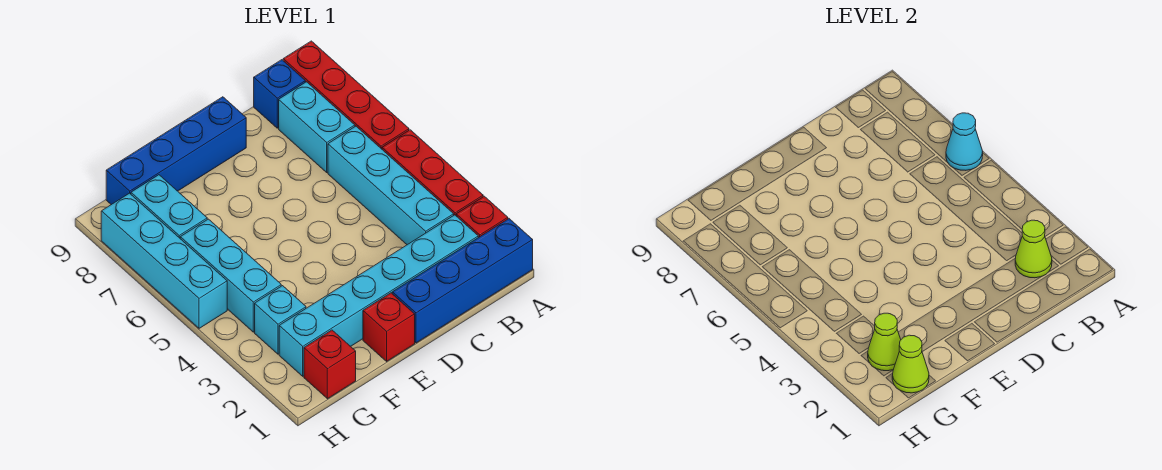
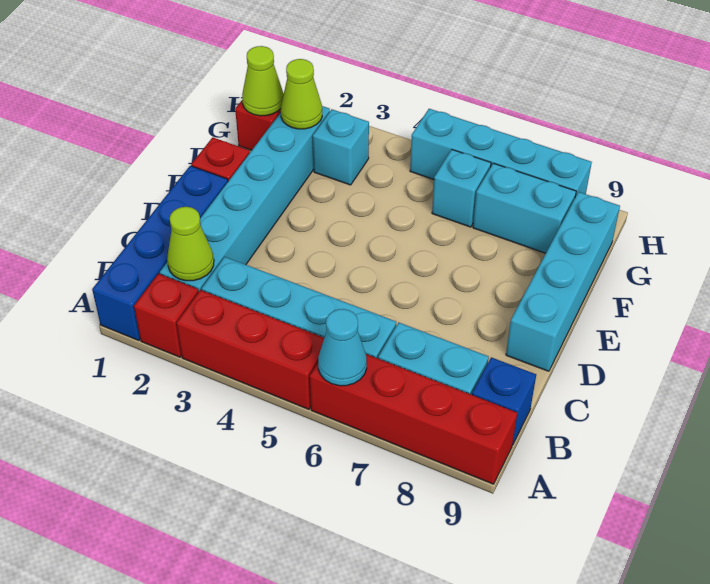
blue brick D9:G9 level 1 -> cyan brick D9:G9 level 1
cyan brick G4:G6 level 1 -> cyan brick G6 level 1

